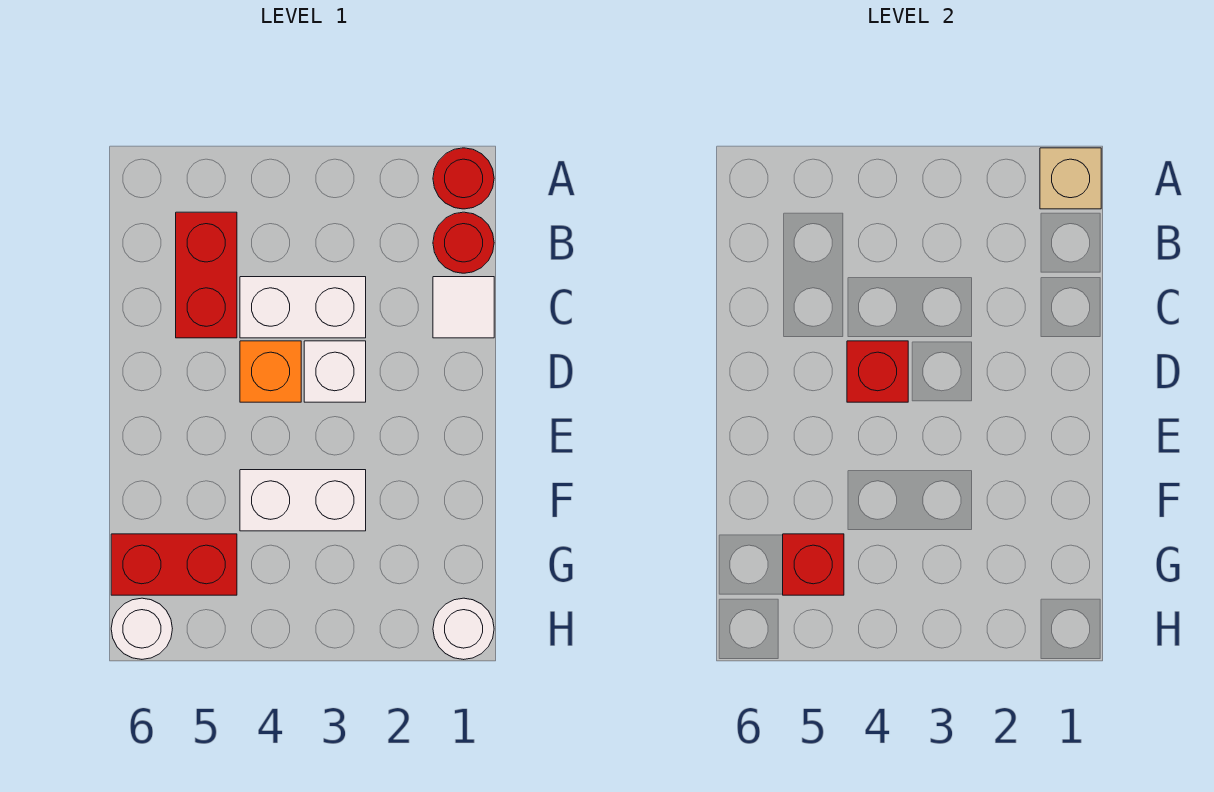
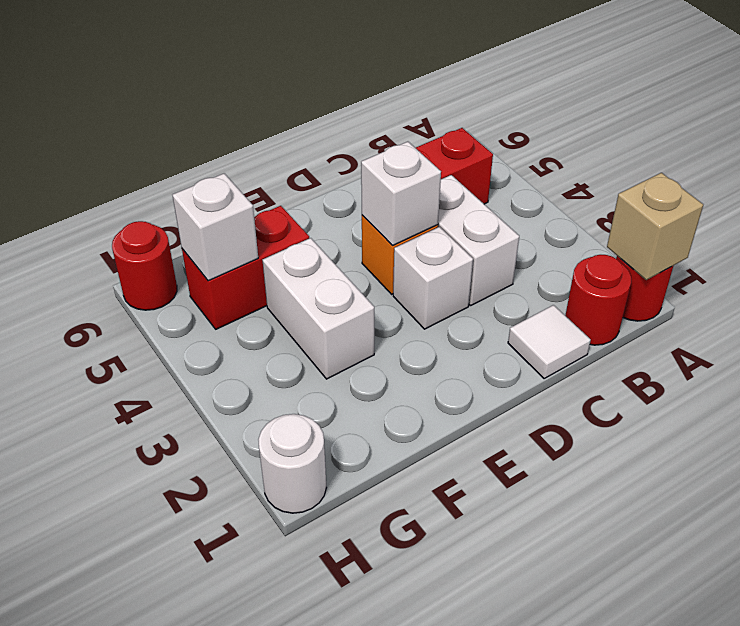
red brick D4 level 2 -> white brick D4 level 2
red brick G5:G6 level 1 -> red brick F5:G5 level 1
red brick G5 level 2 -> white brick G5 level 2
white round brick H6 level 1 -> red round brick H6 level 1

